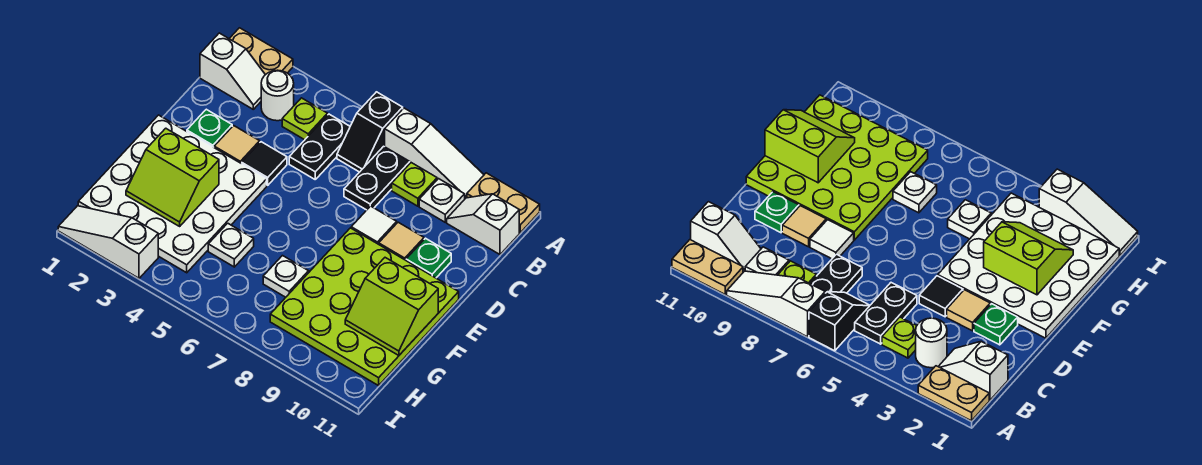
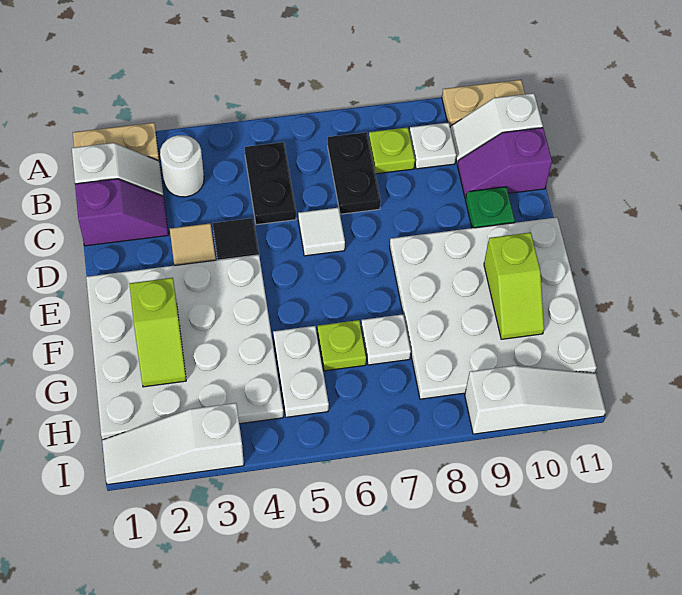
black slope A6:B6 level 1 top A -> none
white slope A7:A9 level 1 top 7 -> white slope I9:I11 level 1 top 9
lime plate B4 level 1 -> lime plate G6 level 1
none -> purple slope C1:C2 level 1 top 1
none -> purple slope C10:C11 level 1 top 11
green plate D2 level 1 -> none
white tile D8 level 1 -> white tile D6 level 1
tan tile D9 level 1 -> none
lime plate E8:H11 level 1 -> white plate E8:H11 level 1
lime slope F2:G3 level 2 top F -> lime slope F2:G2 level 2 top F
lime slope F10:G11 level 2 top F -> lime slope F10:G10 level 2 top F
white plate G5 level 1 -> white plate G5:H5 level 1

